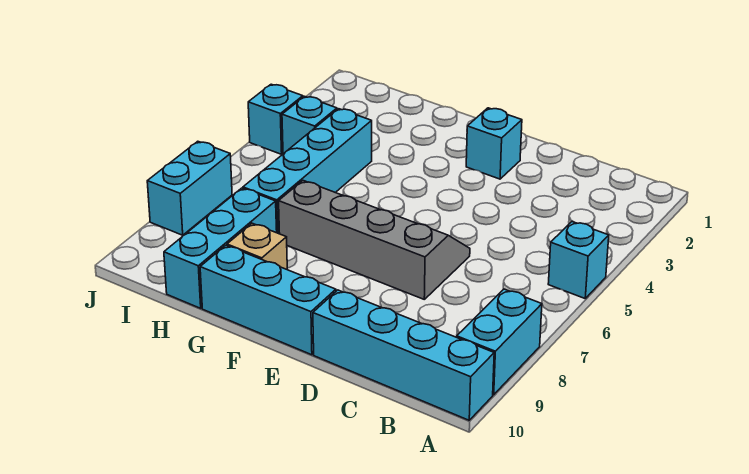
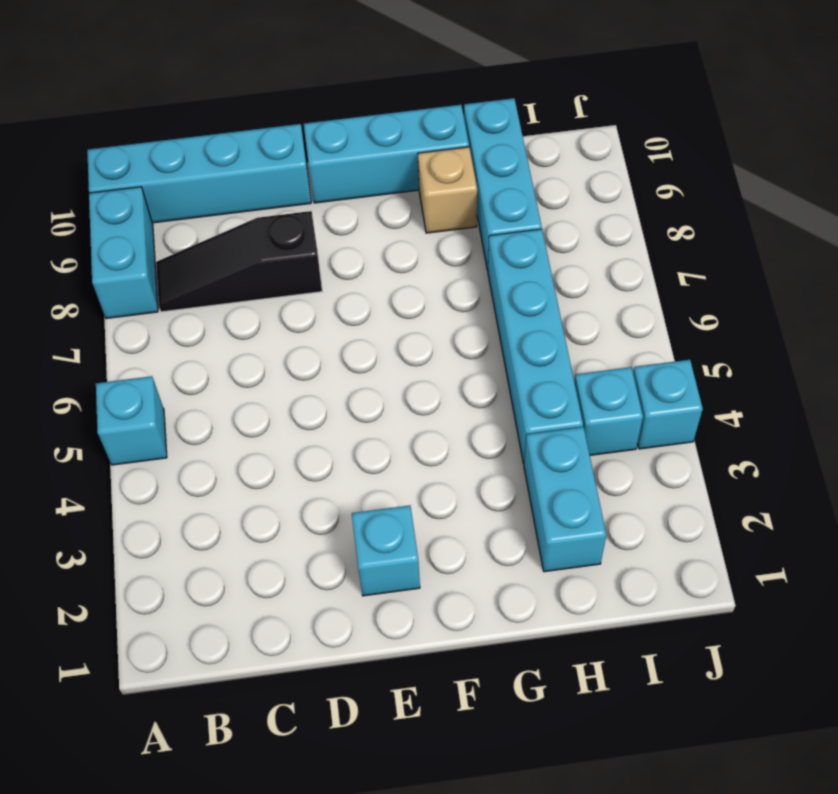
none -> black slope B8:D8 level 1 top D
grey slope D6:G7 level 1 top 7 -> none
cyan brick J7:J8 level 1 -> cyan brick H2:H3 level 1

